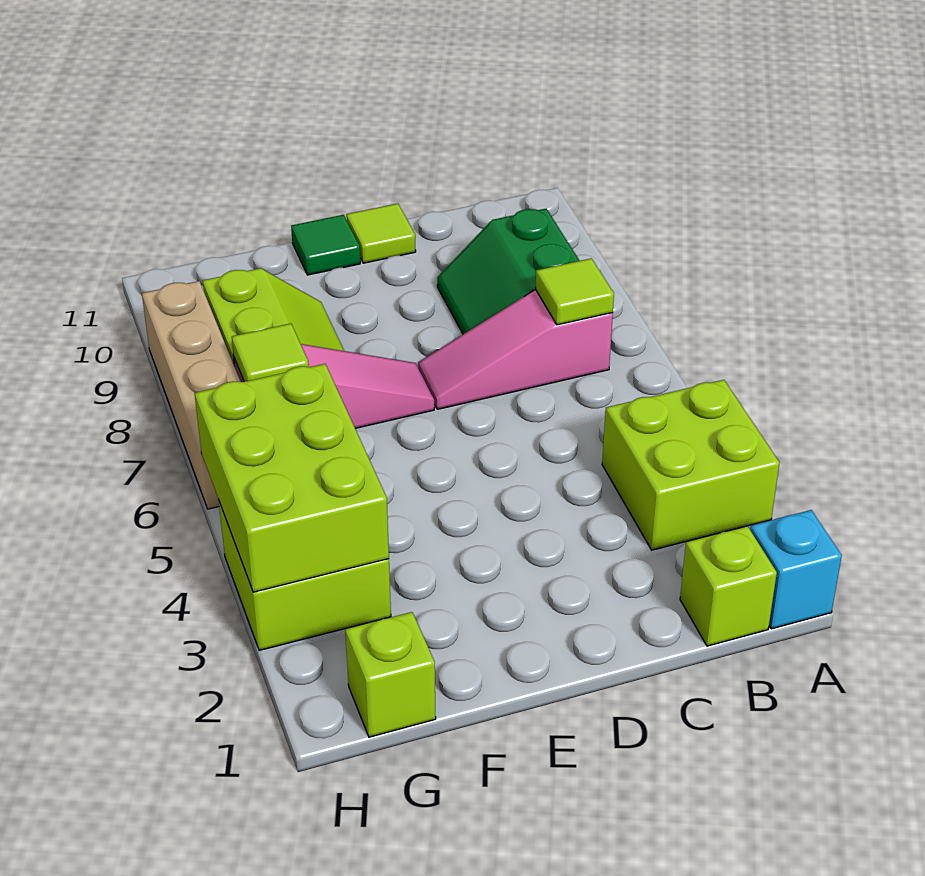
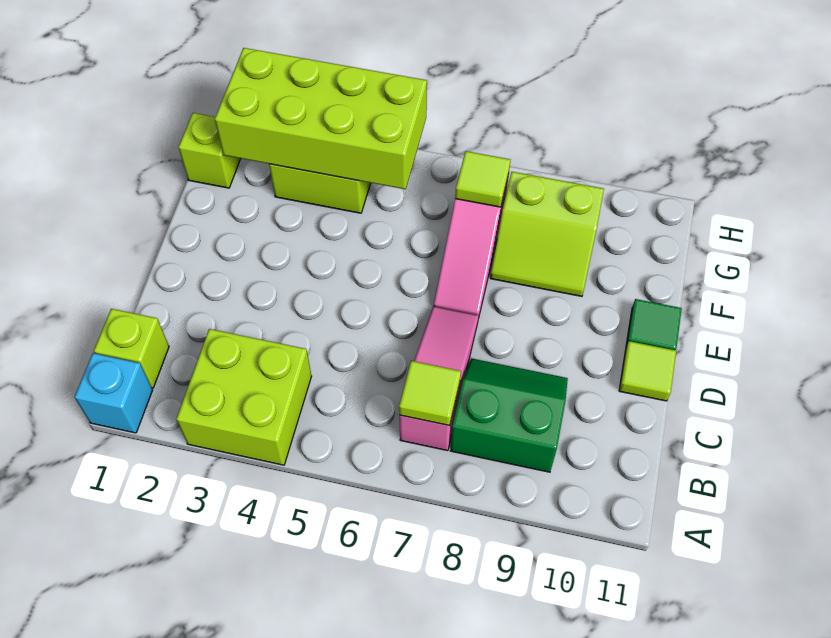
lime brick G3:H5 level 2 -> lime brick G2:H5 level 2
tan brick H6:H9 level 1 -> none

